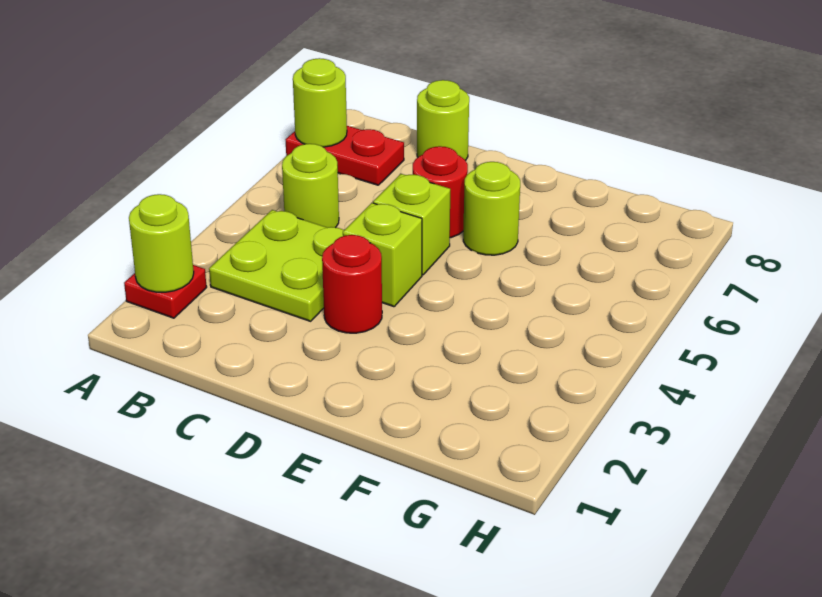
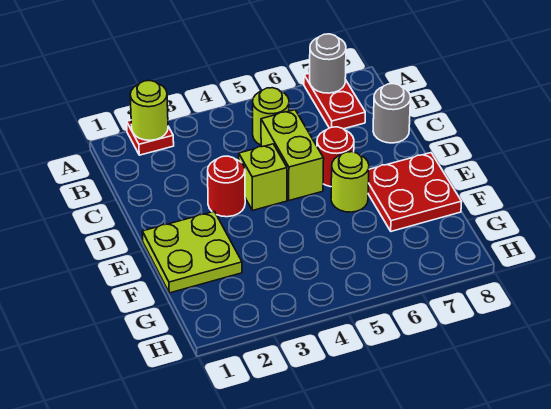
lime round brick A7 level 2 -> grey round brick A7 level 2
lime plate B3:C4 level 1 -> lime plate E1:F2 level 1
lime round brick C8 level 1 -> grey round brick C8 level 1
lime brick D5 level 1 -> lime brick C5:D5 level 1
none -> red plate E7:F8 level 1

